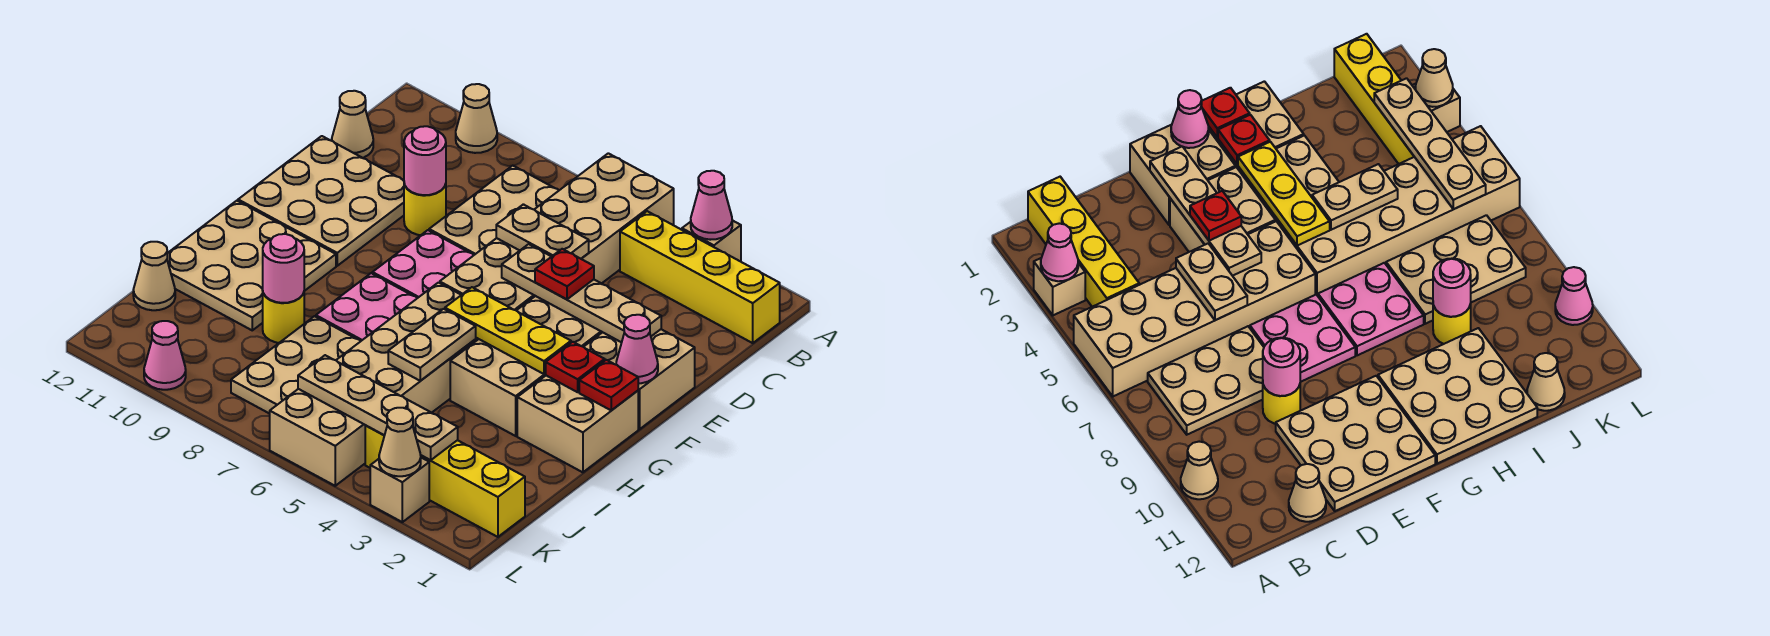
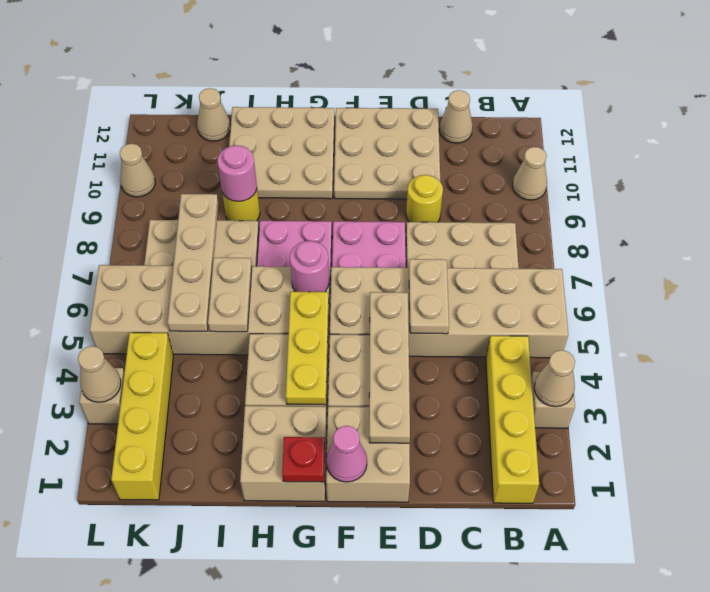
pink cone A3 level 2 -> tan cone A3 level 2
pink round brick D9 level 2 -> pink round brick G6 level 2
red plate E4 level 3 -> none
red plate G2 level 2 -> none
tan plate H5:I5 level 2 -> tan plate I5:I6 level 2
tan plate K3:K6 level 2 -> tan plate J5:J8 level 2
pink cone L10 level 1 -> tan cone L10 level 1

